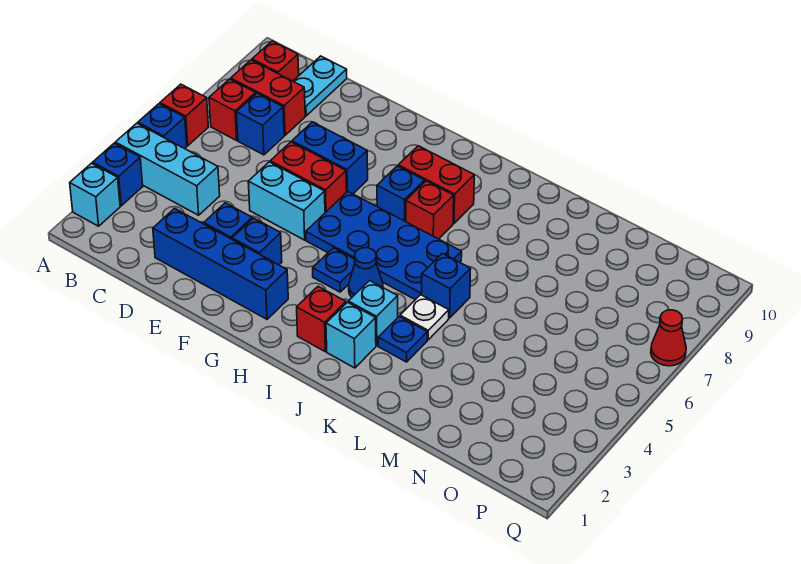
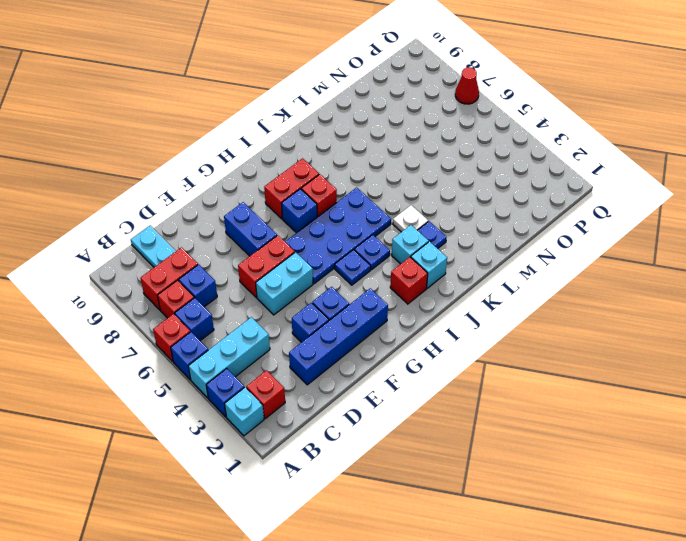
red brick B9 level 1 -> red brick B2 level 1
blue brick E7:F7 level 1 -> blue brick F7:F8 level 1
blue cone I4 level 1 -> blue plate I4 level 1
blue brick K5 level 1 -> blue brick B6 level 1

